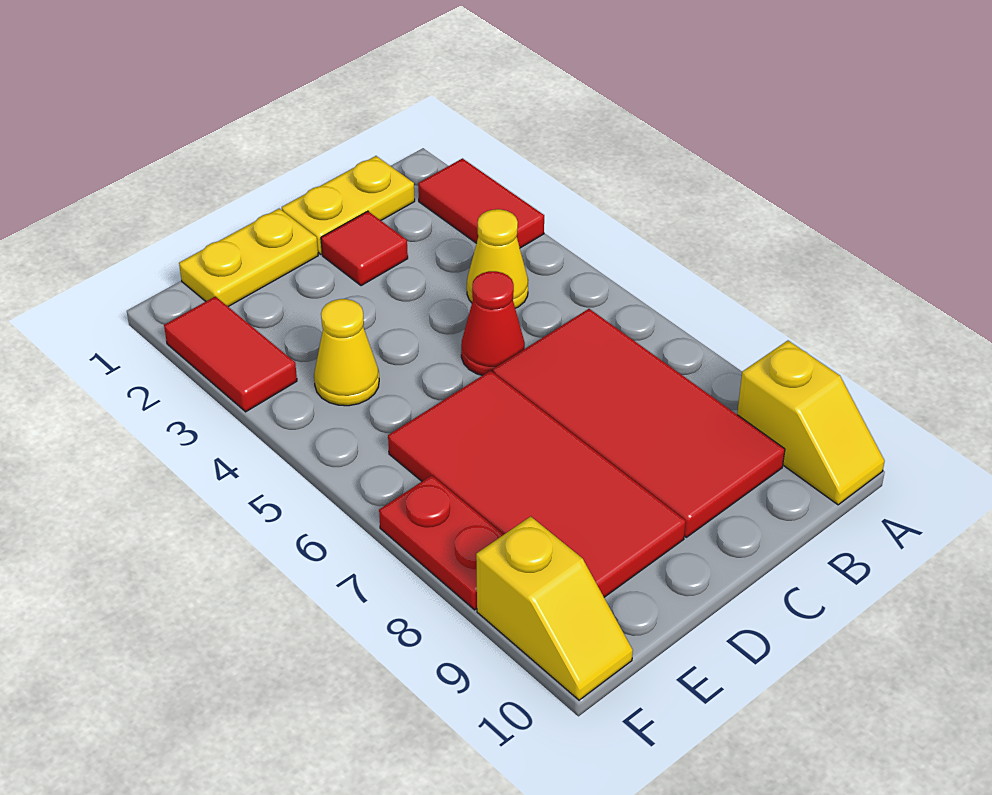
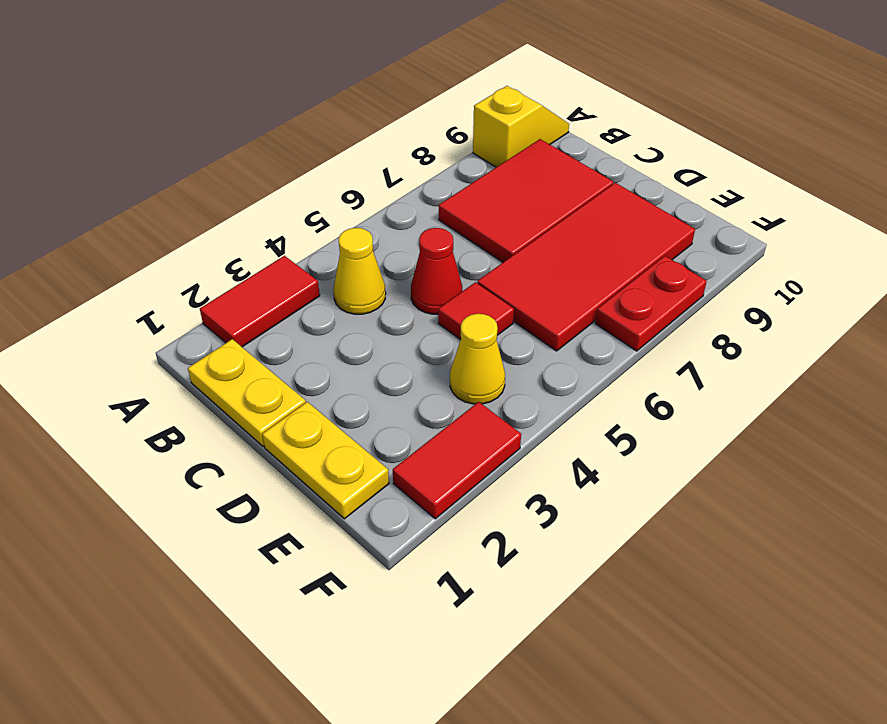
red tile B6:C9 level 1 -> red tile B7:C9 level 1
red tile C2 level 1 -> red tile D5 level 1
yellow slope F9:F10 level 1 top 9 -> none

